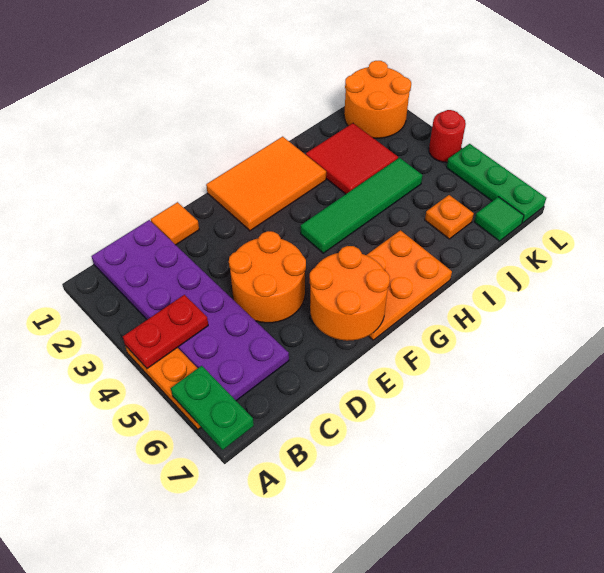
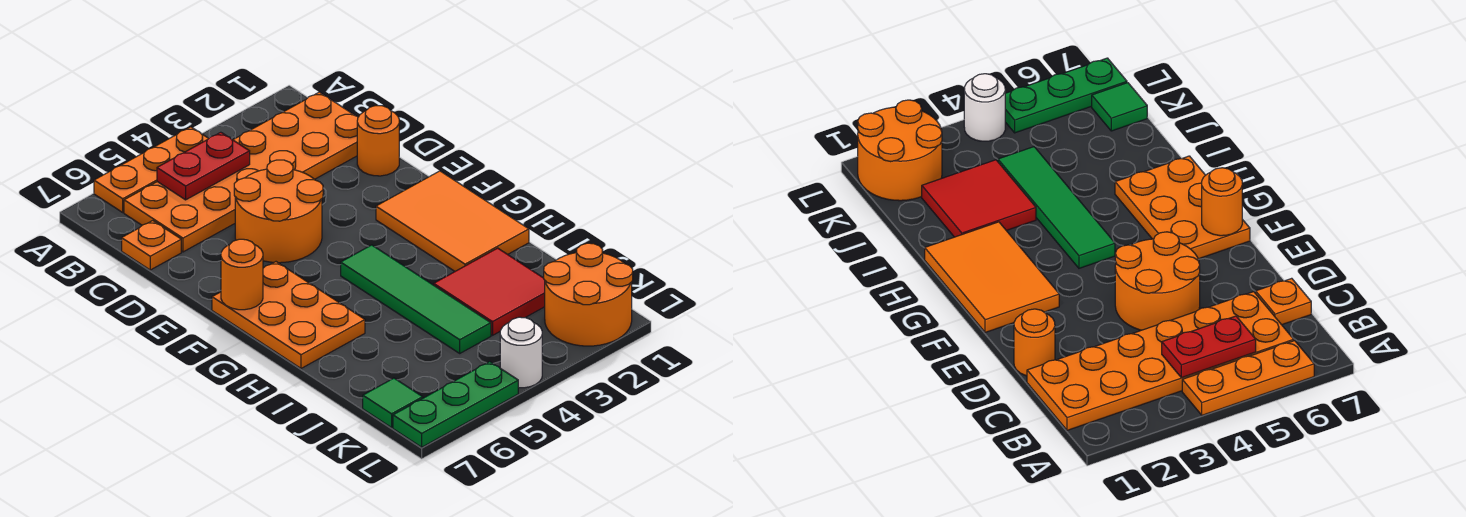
red plate A4:B4 level 2 -> red plate B4:B5 level 2
green plate A6:A7 level 2 -> none
purple plate B1:C6 level 1 -> orange plate B1:C6 level 1
orange tile D1 level 1 -> orange round brick D1 level 1
orange round brick E6:F7 level 2 -> orange round brick F7 level 2
orange plate J6 level 1 -> orange plate C7 level 1
red round brick L4 level 1 -> white round brick L4 level 1

